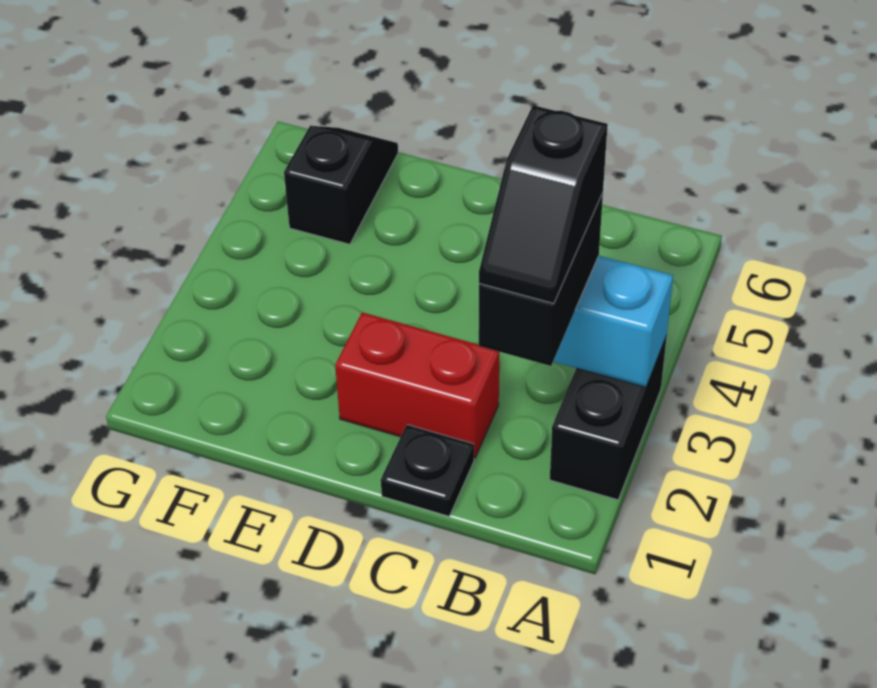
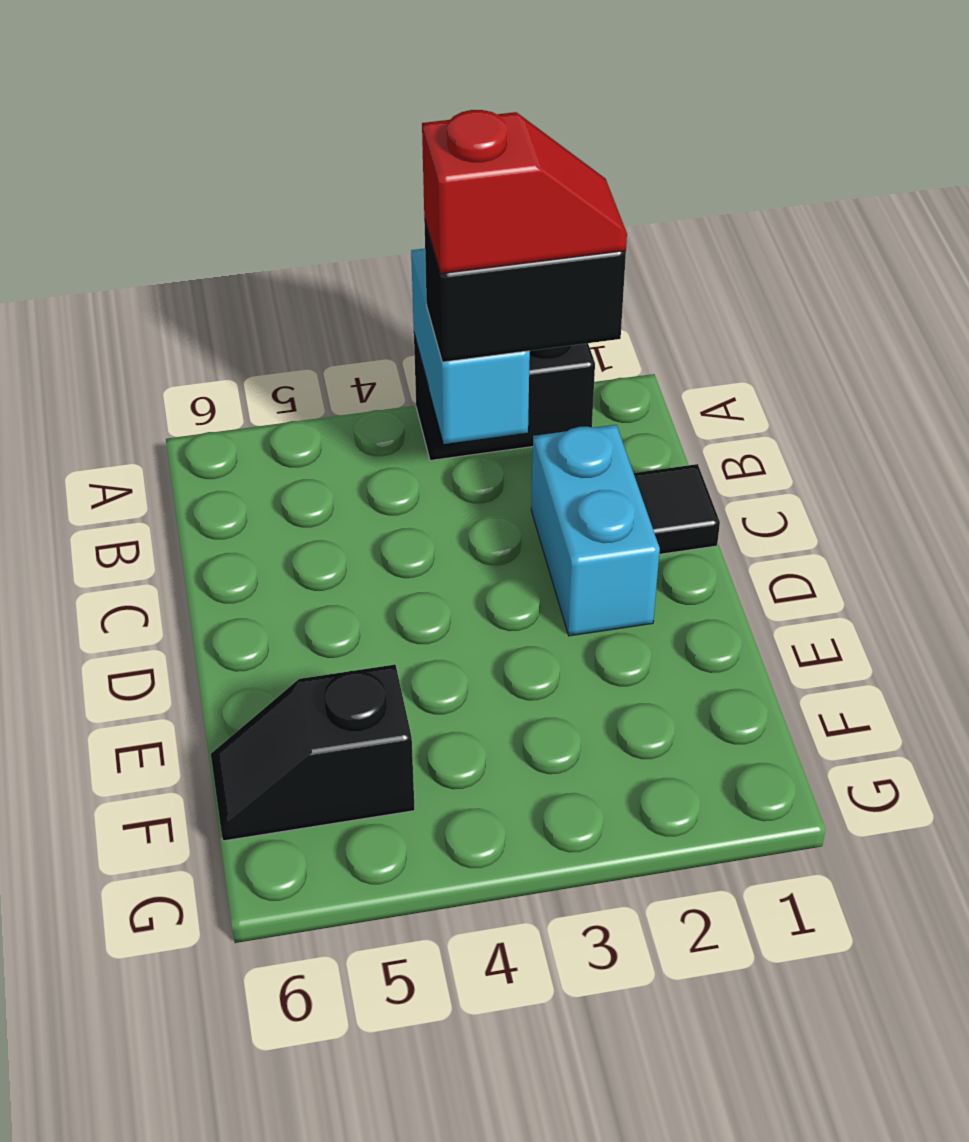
black slope B2:B3 level 4 top 3 -> red slope B2:B3 level 4 top 3
black plate C1 level 1 -> black tile C1 level 1
red brick C2:D2 level 1 -> cyan brick C2:D2 level 1

